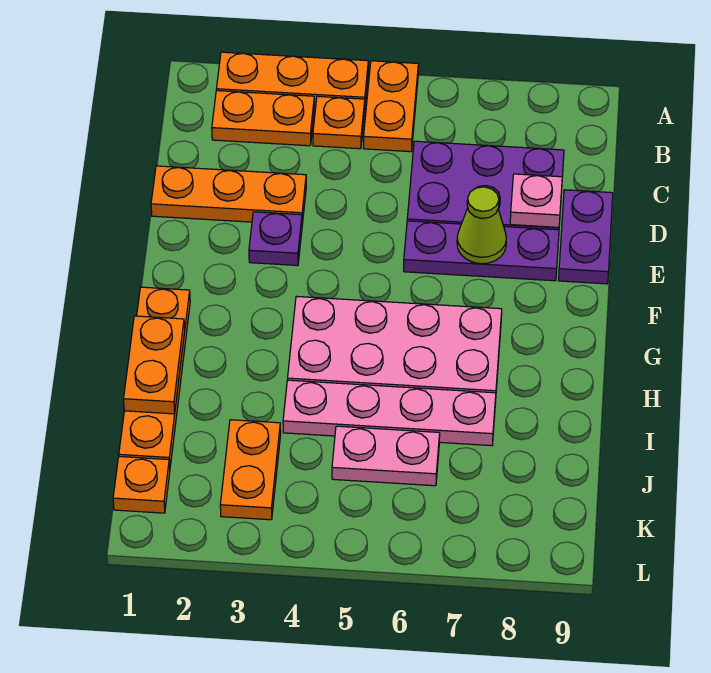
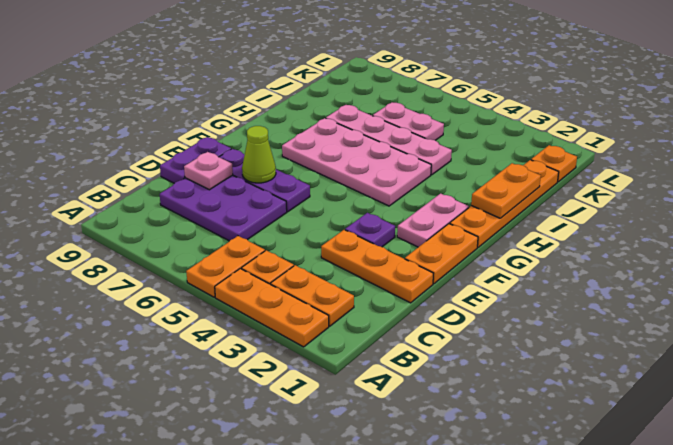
none -> pink plate F2:G2 level 1
orange plate J3:K3 level 1 -> orange plate E1:F1 level 1

